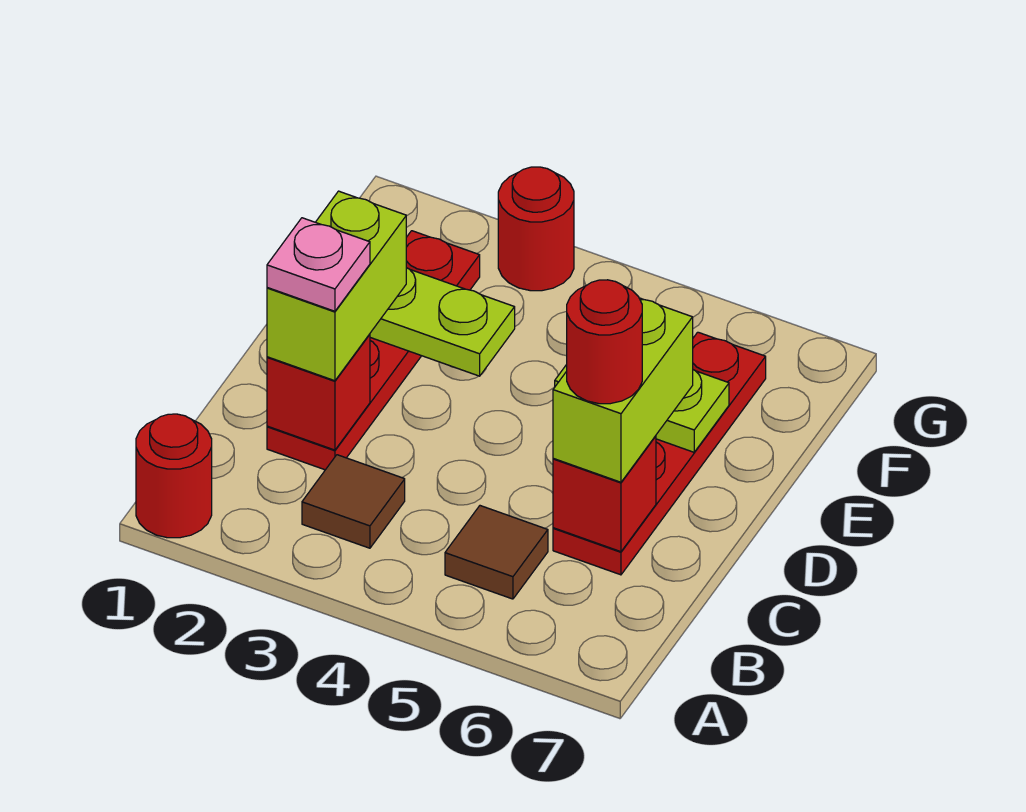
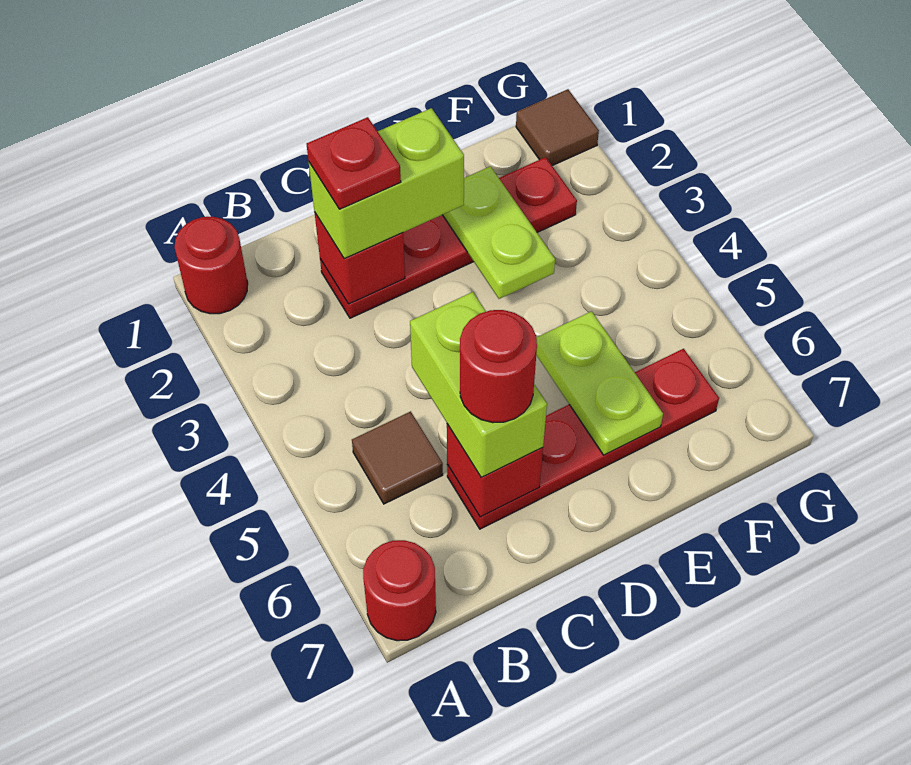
brown tile B3 level 1 -> brown tile G1 level 1
pink plate C2 level 4 -> red plate C2 level 4
lime brick C6:D6 level 3 -> lime brick C5:C6 level 3
red round brick G3 level 1 -> red round brick A7 level 1

